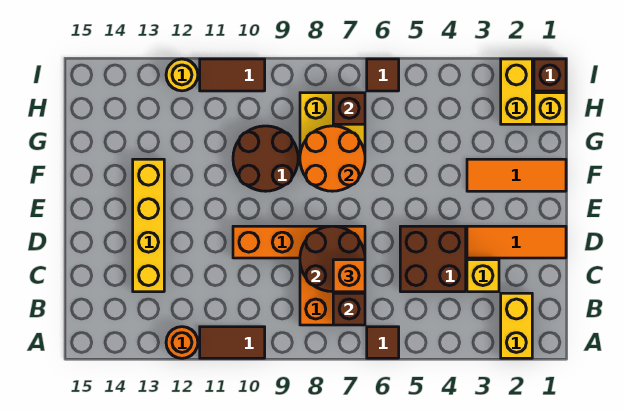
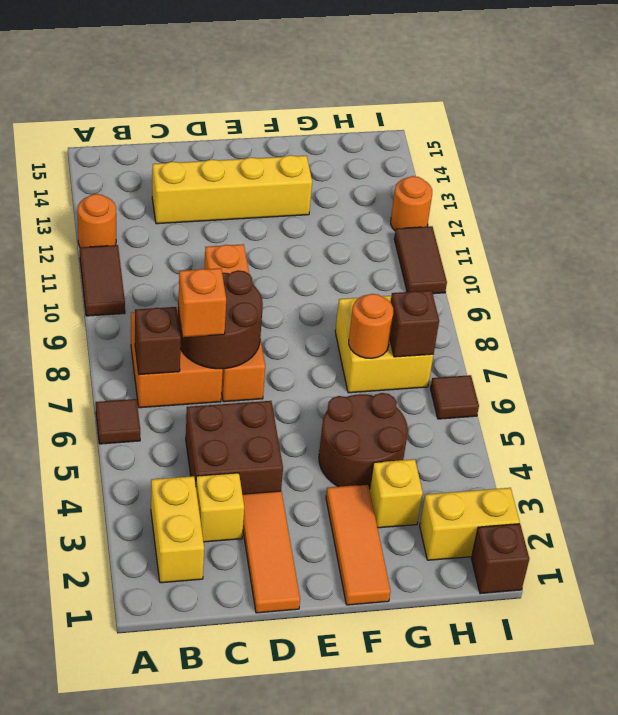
yellow brick A2:B2 level 1 -> yellow brick B2:B3 level 1
orange round brick F7:G8 level 2 -> orange round brick G7 level 2
brown round brick F9:G10 level 1 -> brown round brick F4:G5 level 1
yellow brick H1 level 1 -> yellow brick G3 level 1
yellow round brick I12 level 1 -> orange round brick I12 level 1

